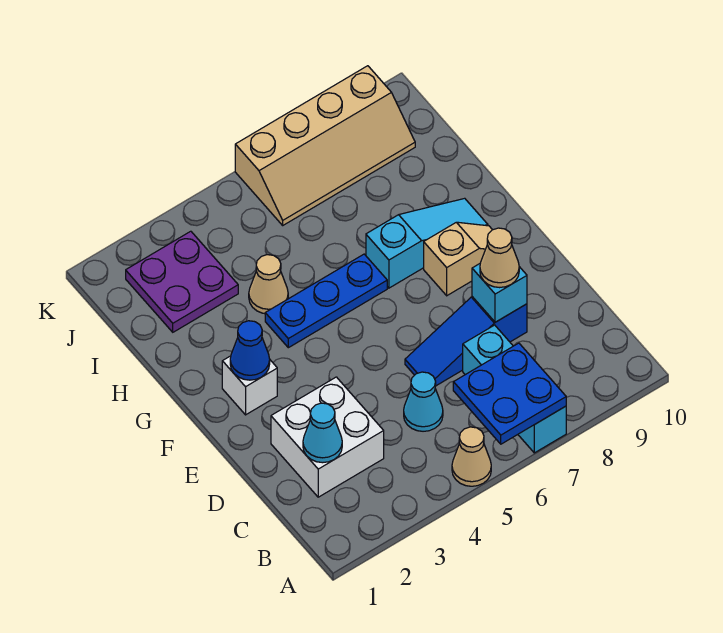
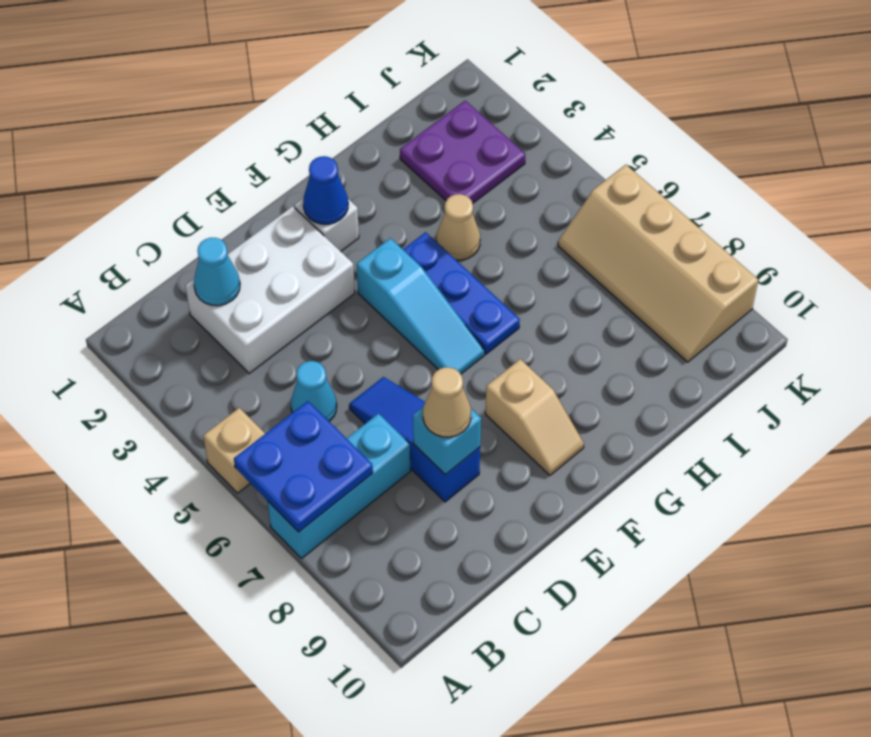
tan cone A5 level 1 -> tan brick A5 level 1
white brick C2:D3 level 1 -> white brick C2:E3 level 1
cyan slope G7:G9 level 1 top 7 -> cyan slope F4:F6 level 1 top 4

